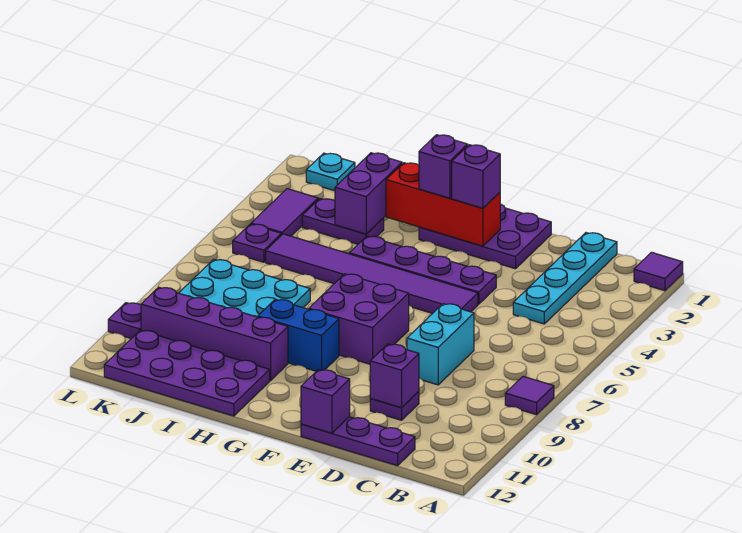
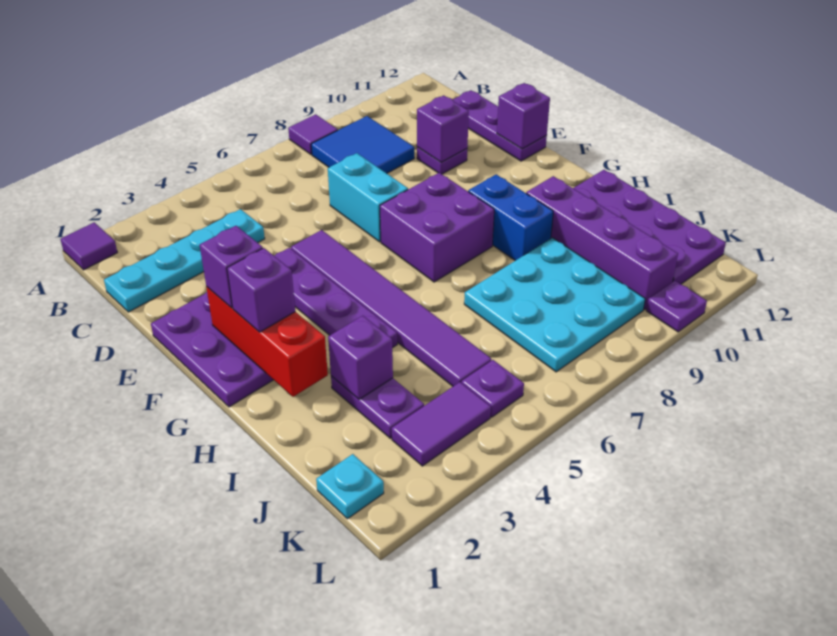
none -> blue tile B8:C9 level 1
cyan brick D7:D8 level 1 -> cyan brick D7:E7 level 1
purple brick I2:I3 level 2 -> purple brick I3 level 2

